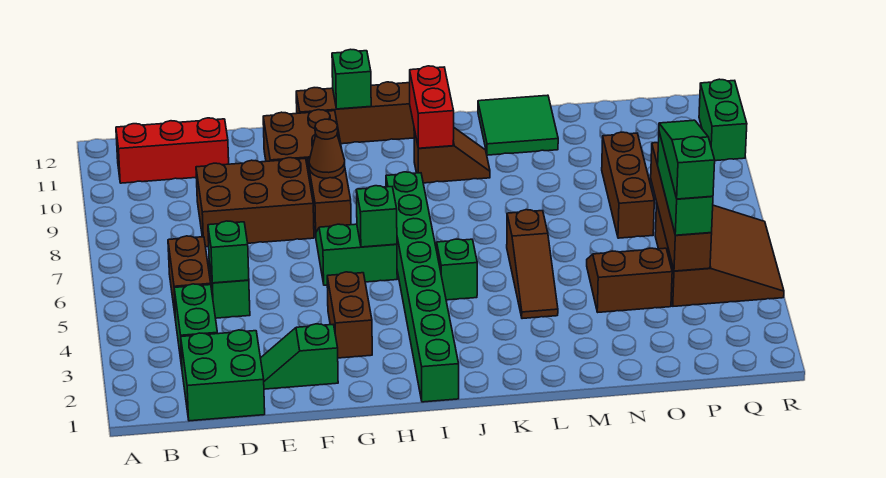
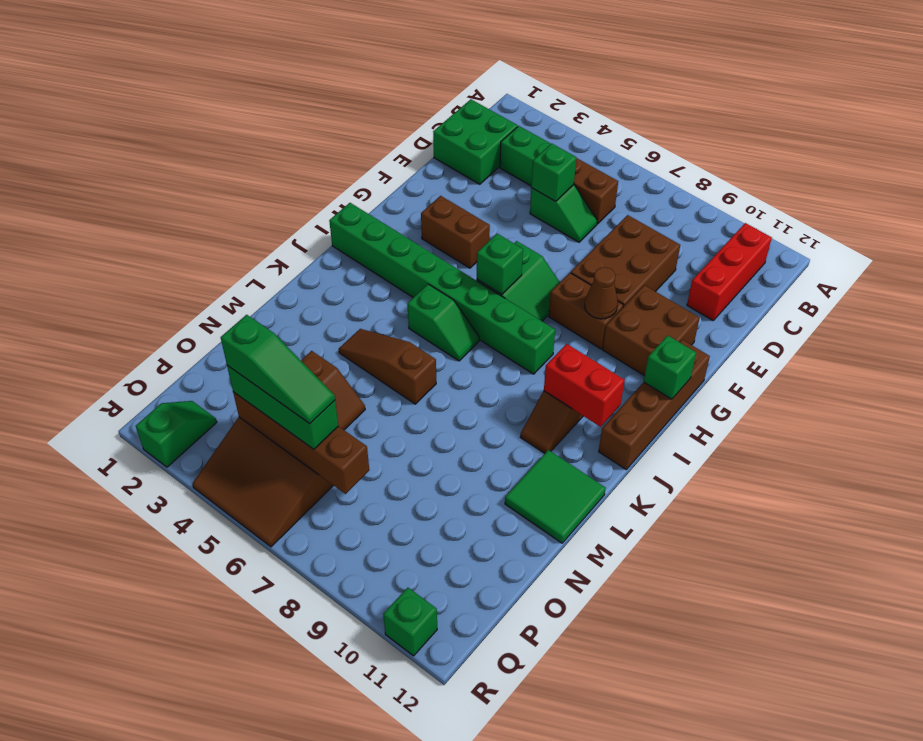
green slope E2:F2 level 1 top F -> green slope Q2:R2 level 1 top R
brown brick O7:O9 level 1 -> none
green brick R10:R11 level 1 -> green brick R11 level 1

